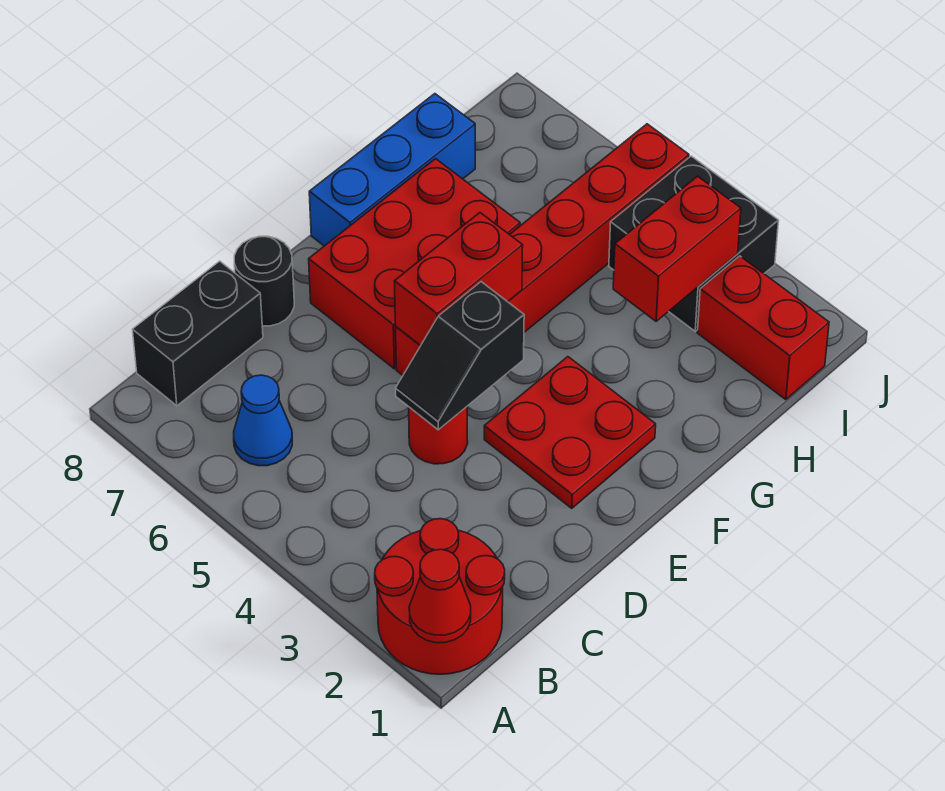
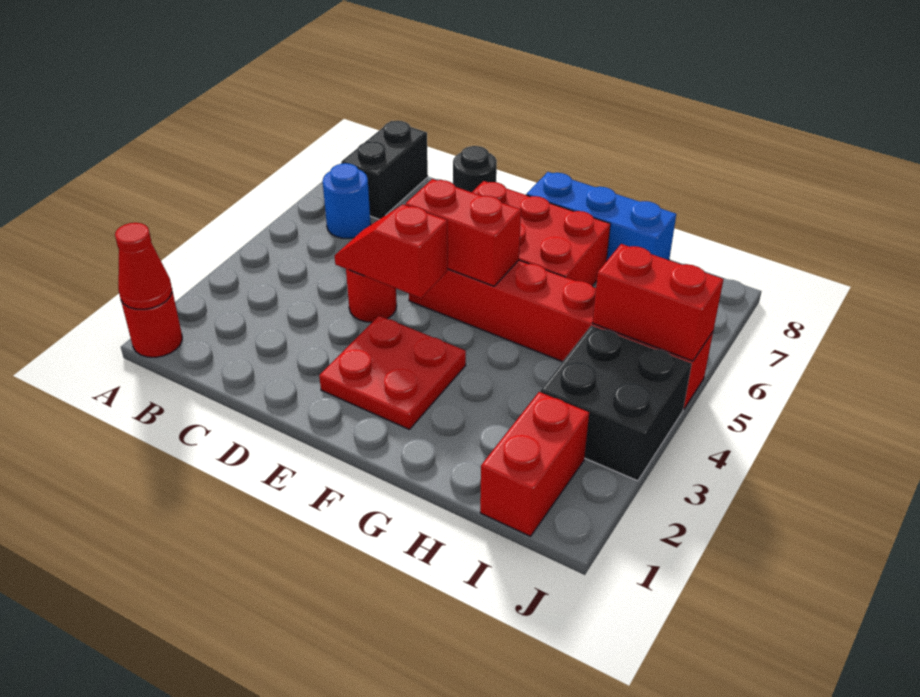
red round brick A1:B2 level 1 -> red round brick A1 level 1
blue cone B6 level 1 -> blue round brick B6 level 1
black brick B8:C8 level 1 -> black brick B7:B8 level 1
black slope D4:E4 level 2 top E -> red slope D4:E4 level 2 top E
red brick H3:I3 level 2 -> red brick I5:J5 level 2

